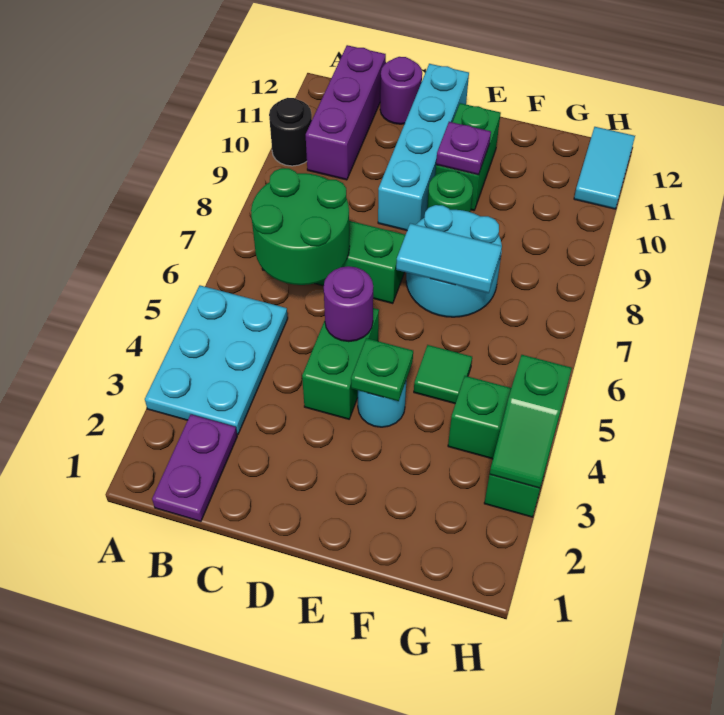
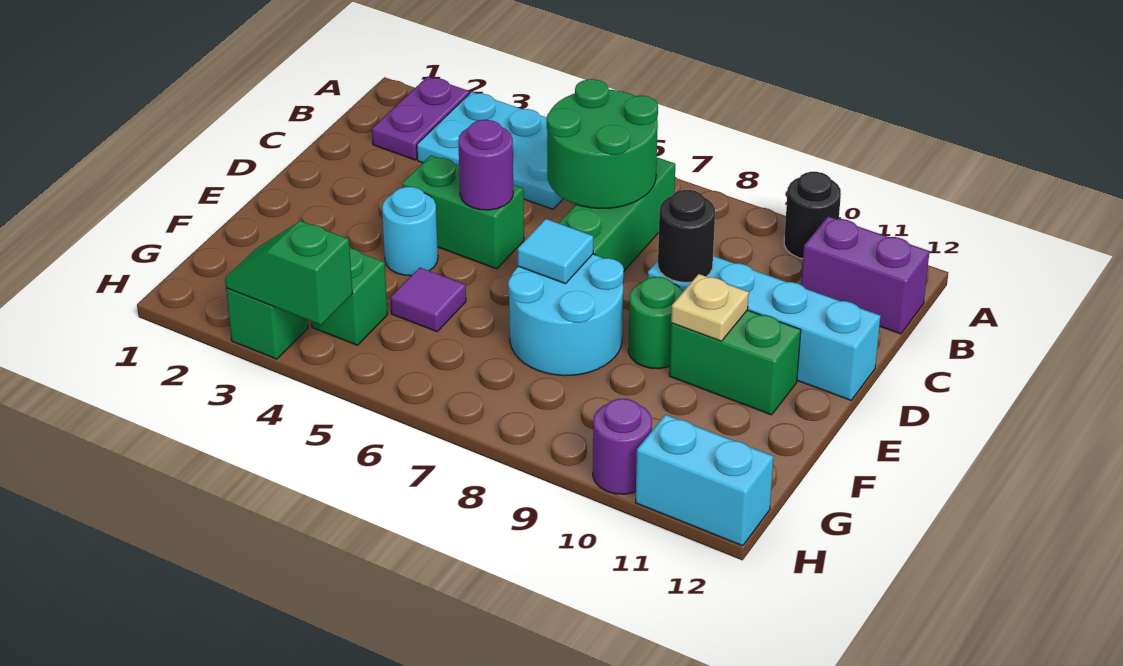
purple plate B1:B2 level 1 -> purple plate A2:B2 level 1
purple brick B10:B12 level 1 -> purple brick B11:B12 level 1
purple round brick C12 level 1 -> purple round brick H10 level 1
none -> black round brick D9 level 2
green plate E4 level 2 -> none
cyan tile E7:F7 level 2 -> cyan tile E7 level 2
purple plate E10 level 2 -> tan plate E10 level 2
green tile F5 level 1 -> purple tile F5 level 1
cyan tile H11:H12 level 1 -> cyan brick H11:H12 level 1

